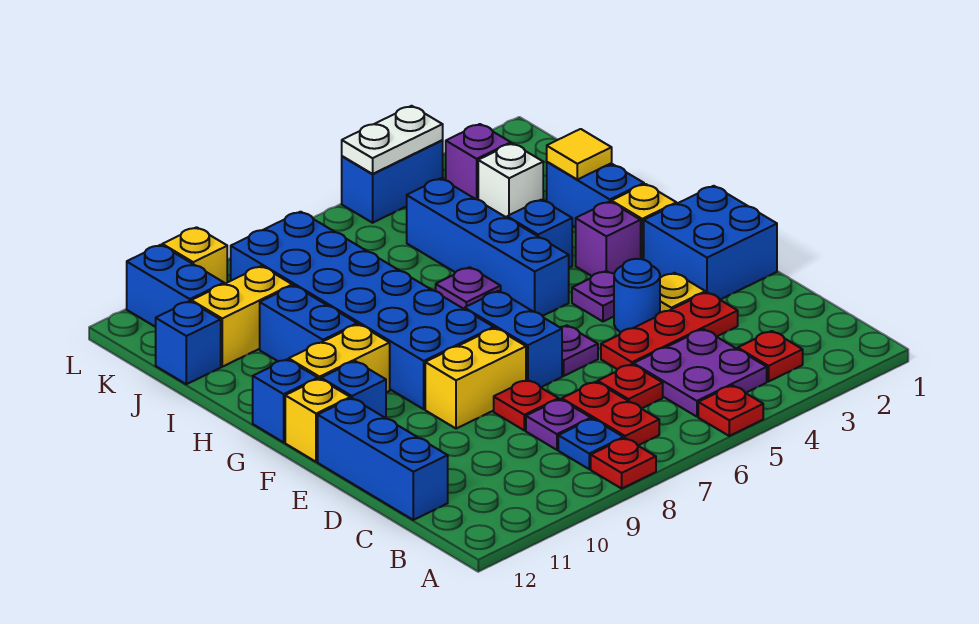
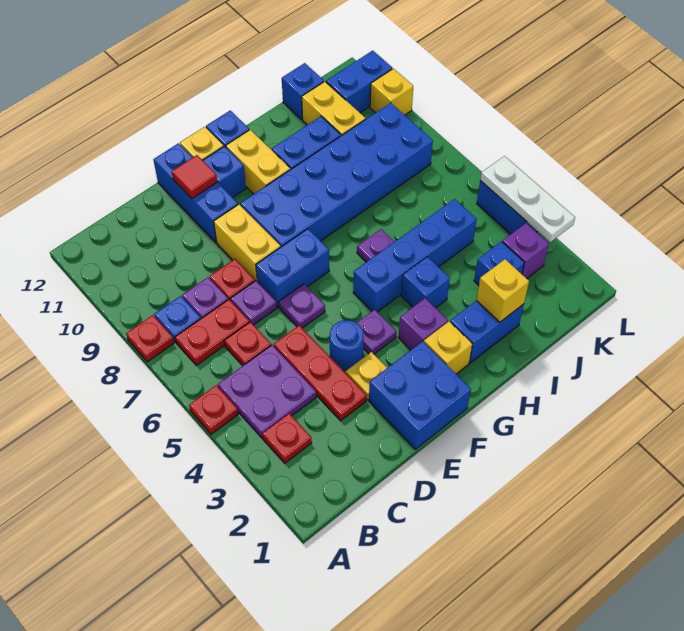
blue brick C12:E12 level 1 -> blue brick E10:E12 level 1
none -> purple plate D7 level 1
none -> red tile E11 level 2
yellow tile I2 level 2 -> yellow brick I2 level 2
white brick J3 level 1 -> blue brick J3 level 1
white plate L4:L5 level 2 -> white plate L3:L5 level 2

